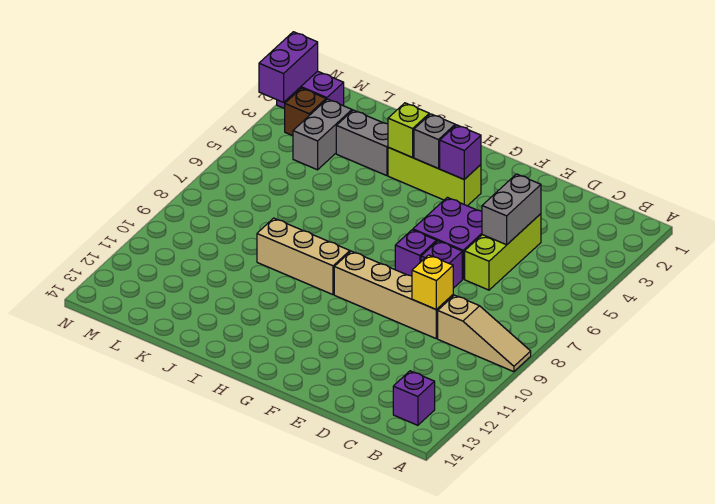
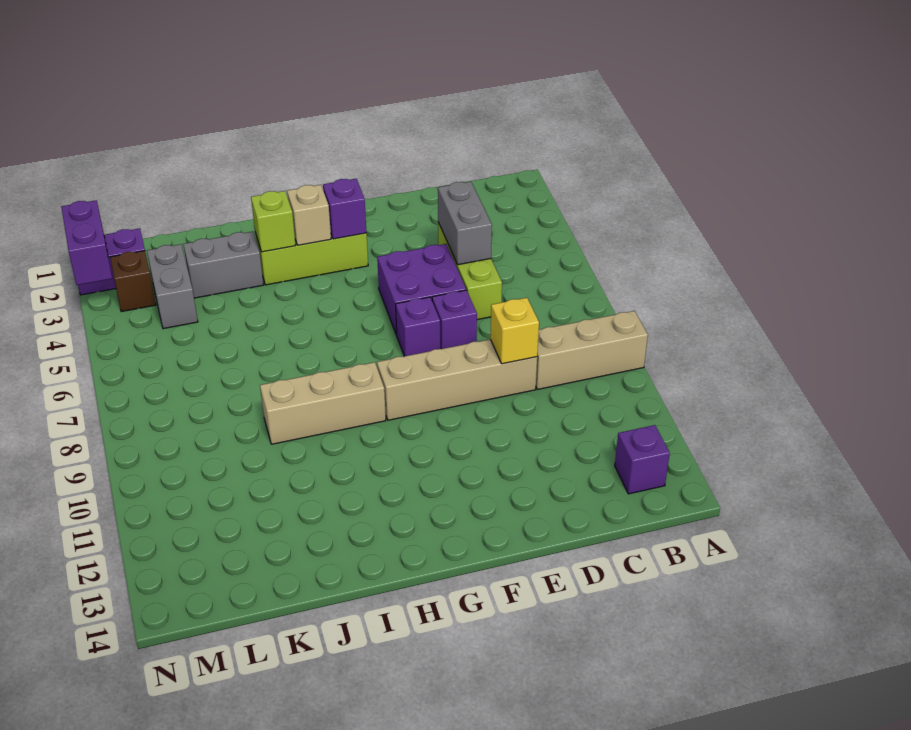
tan slope A9:C9 level 1 top C -> tan brick A9:C9 level 1
grey brick H3 level 2 -> tan brick H3 level 2

